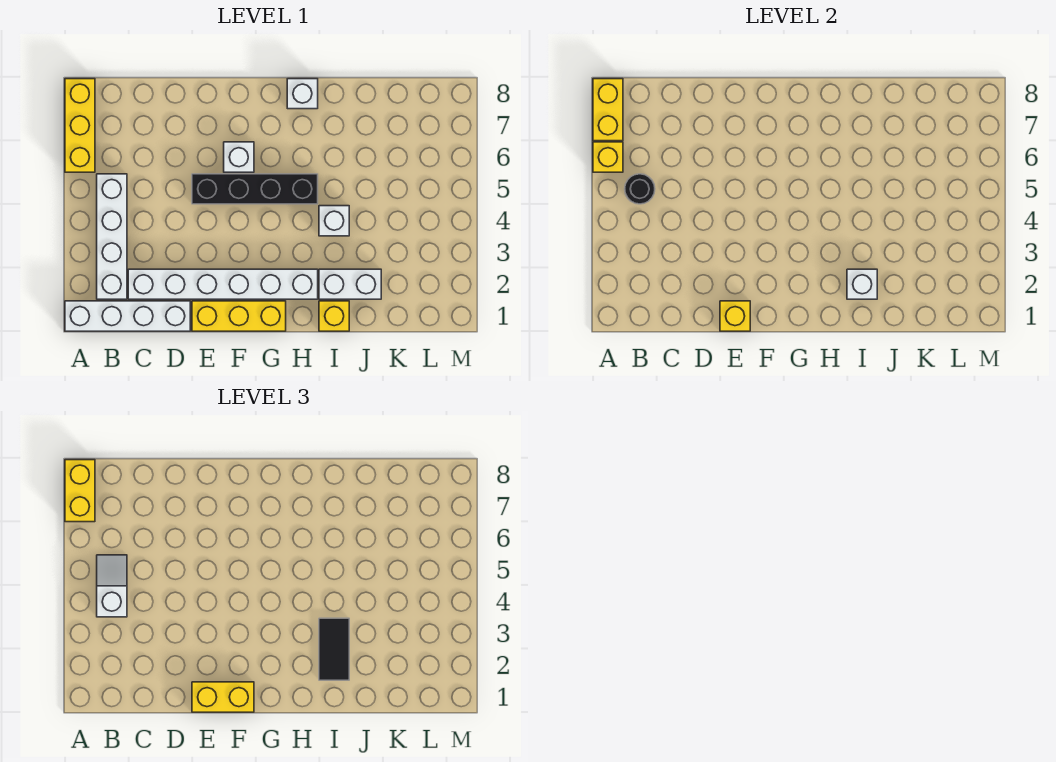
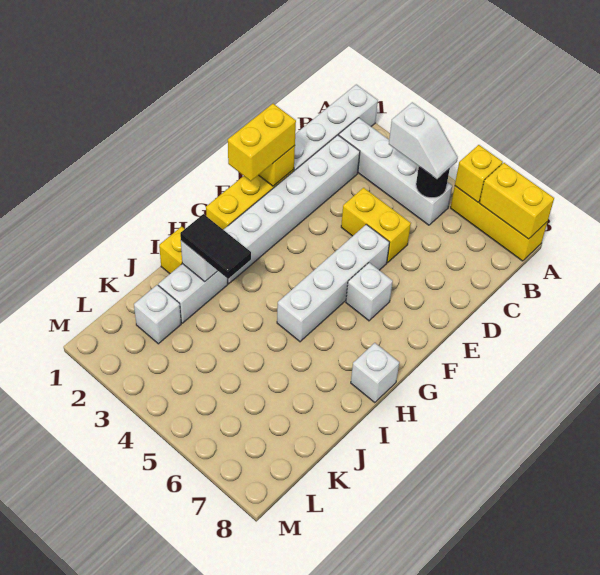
yellow brick A7:A8 level 3 -> yellow brick D4:D5 level 1
black brick E5:H5 level 1 -> white brick E5:H5 level 1
white brick I4 level 1 -> white brick K2 level 1

